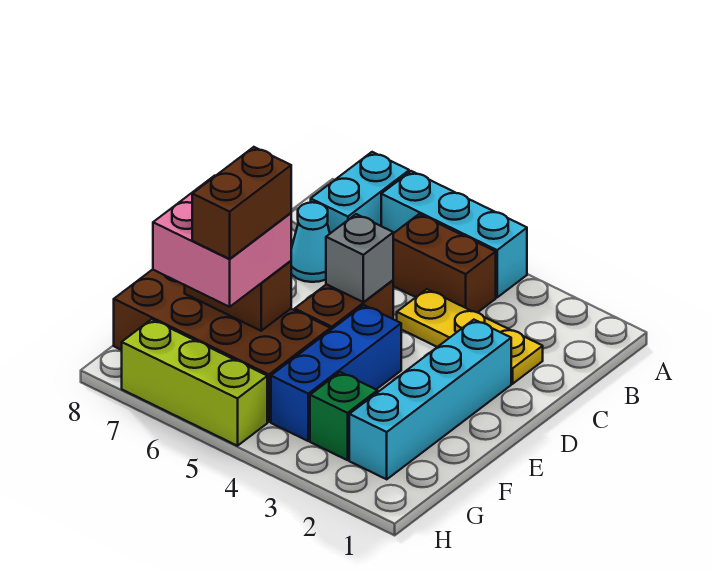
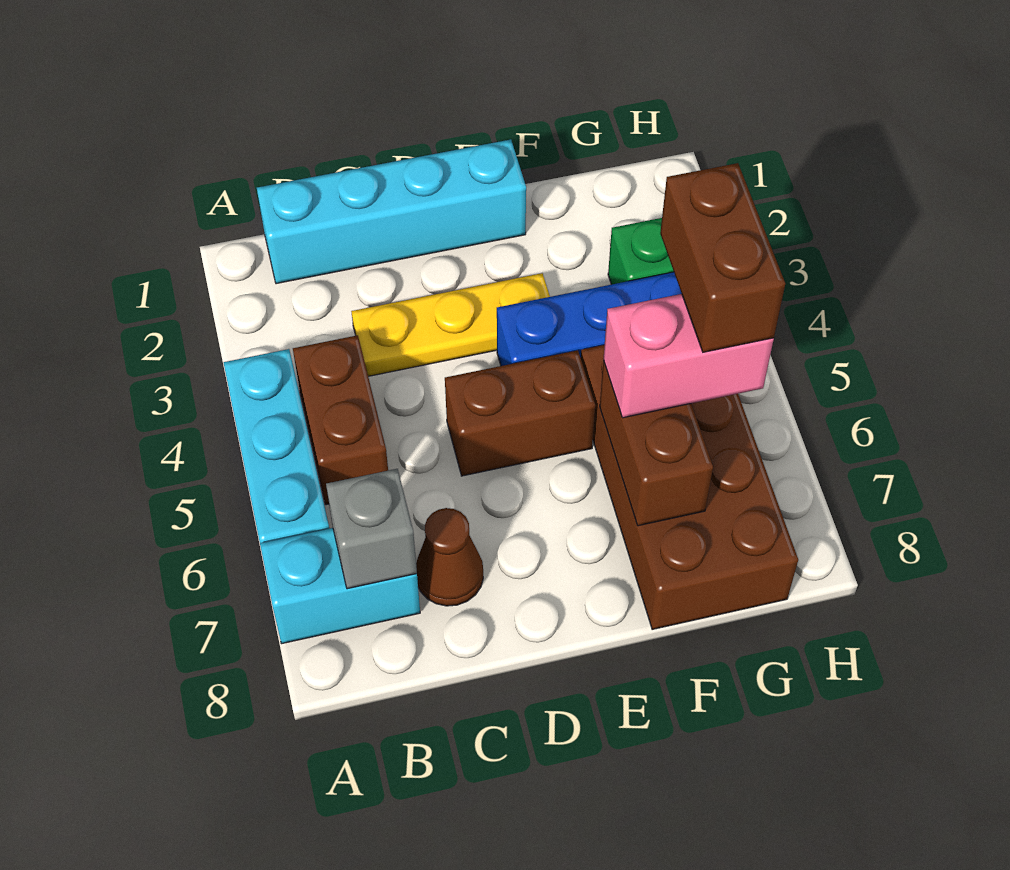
yellow plate C2:C4 level 1 -> yellow plate C3:E3 level 1
cyan cone C7 level 1 -> brown cone C7 level 1
cyan brick D2:G2 level 1 -> cyan brick B1:E1 level 1
grey brick D5 level 2 -> grey brick B7 level 2
pink brick F6:G7 level 3 -> pink brick F6:G6 level 3
brown brick F6:G6 level 4 -> brown brick G5:G6 level 4
lime brick H5:H7 level 1 -> none

